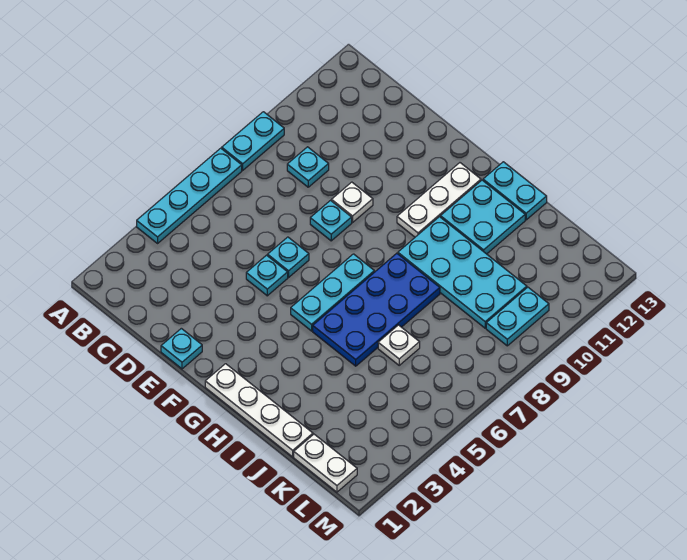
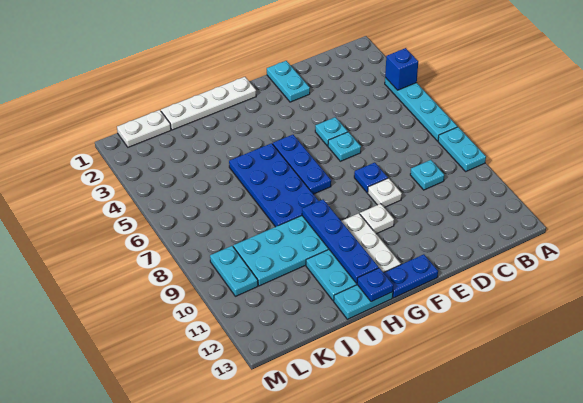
none -> blue brick A4 level 2
cyan plate E1 level 1 -> cyan plate E1:E2 level 1
cyan plate E8 level 1 -> blue plate E8 level 1
none -> blue plate F13:G13 level 1
cyan plate G5:G7 level 1 -> blue plate G5:G7 level 1
none -> blue plate H9:H12 level 2
none -> blue plate H13 level 2
white plate J6 level 1 -> white plate F10 level 1

